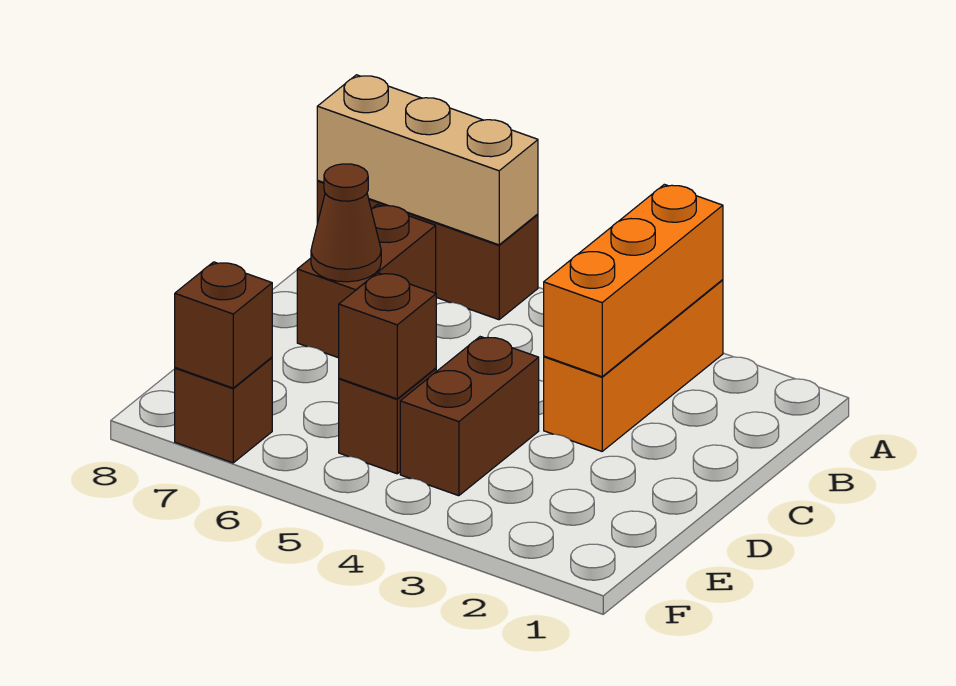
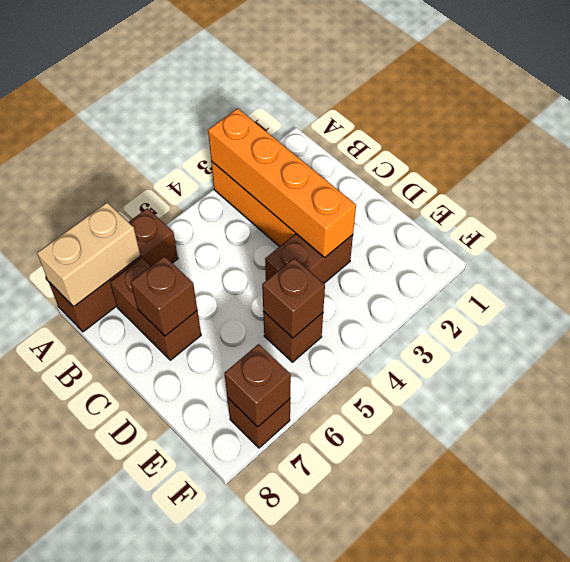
orange brick A3:C3 level 2 -> orange brick A3:D3 level 2
tan brick A6:A8 level 2 -> tan brick A7:A8 level 2
brown cone C7 level 2 -> brown brick C7 level 2
brown brick D4:E4 level 1 -> brown brick D3:D4 level 1

